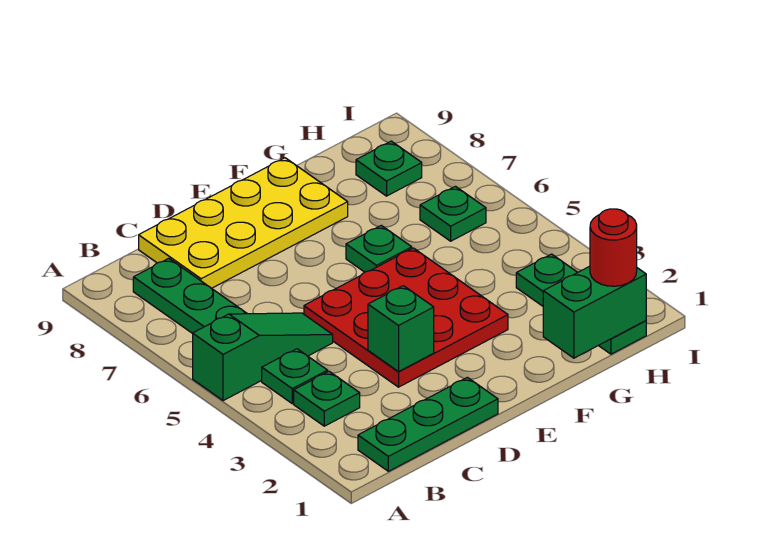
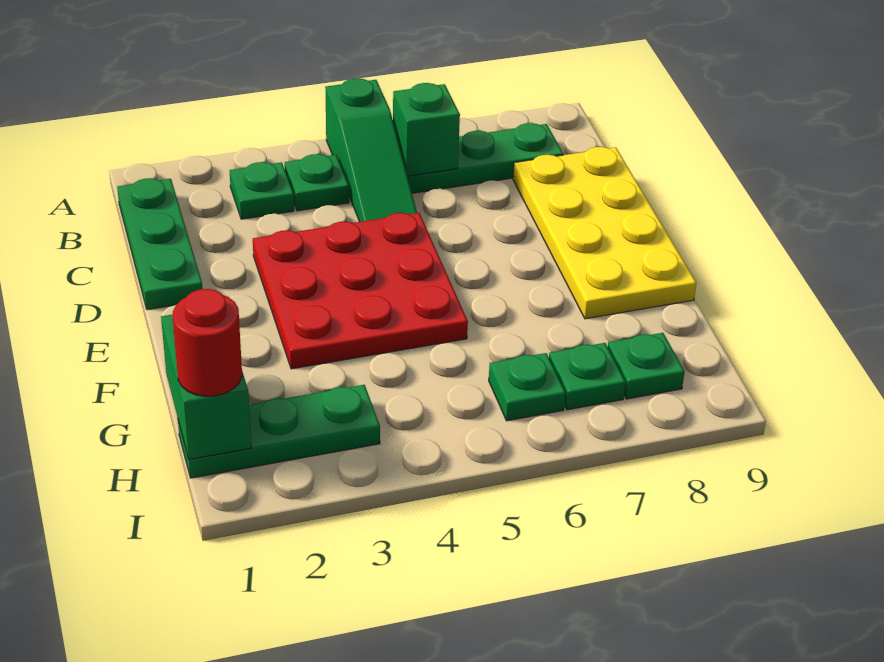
green brick D3 level 2 -> green brick B6 level 2
green plate F6 level 1 -> green plate H7 level 1

